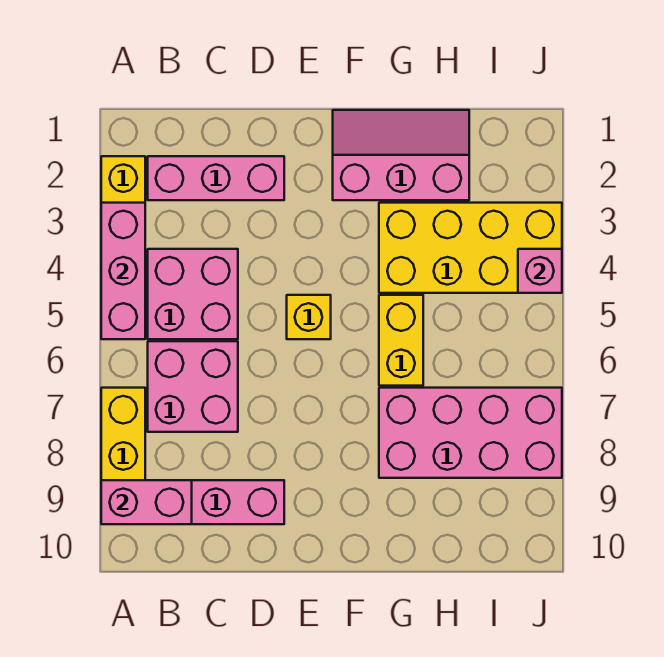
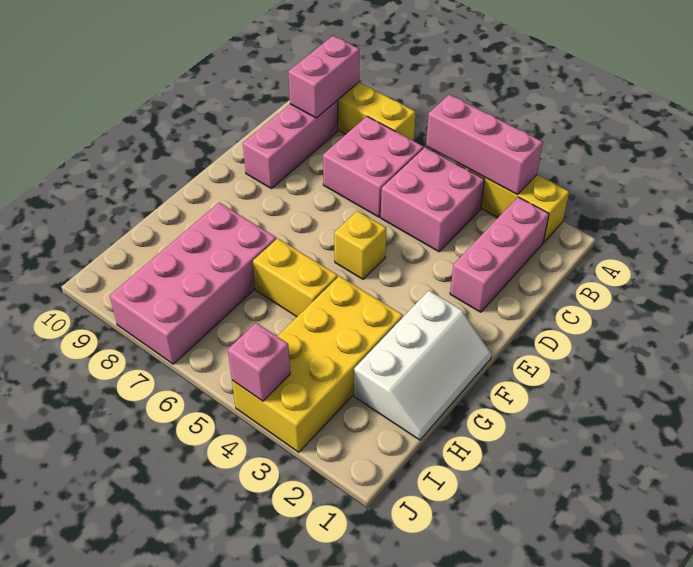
pink slope F1:H2 level 1 top 2 -> white slope F1:H2 level 1 top 2

